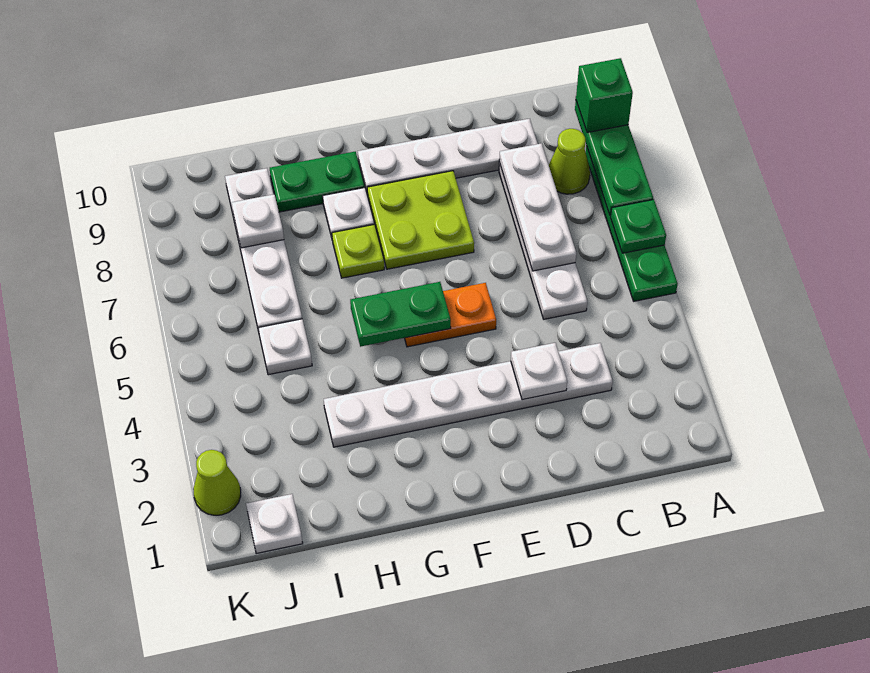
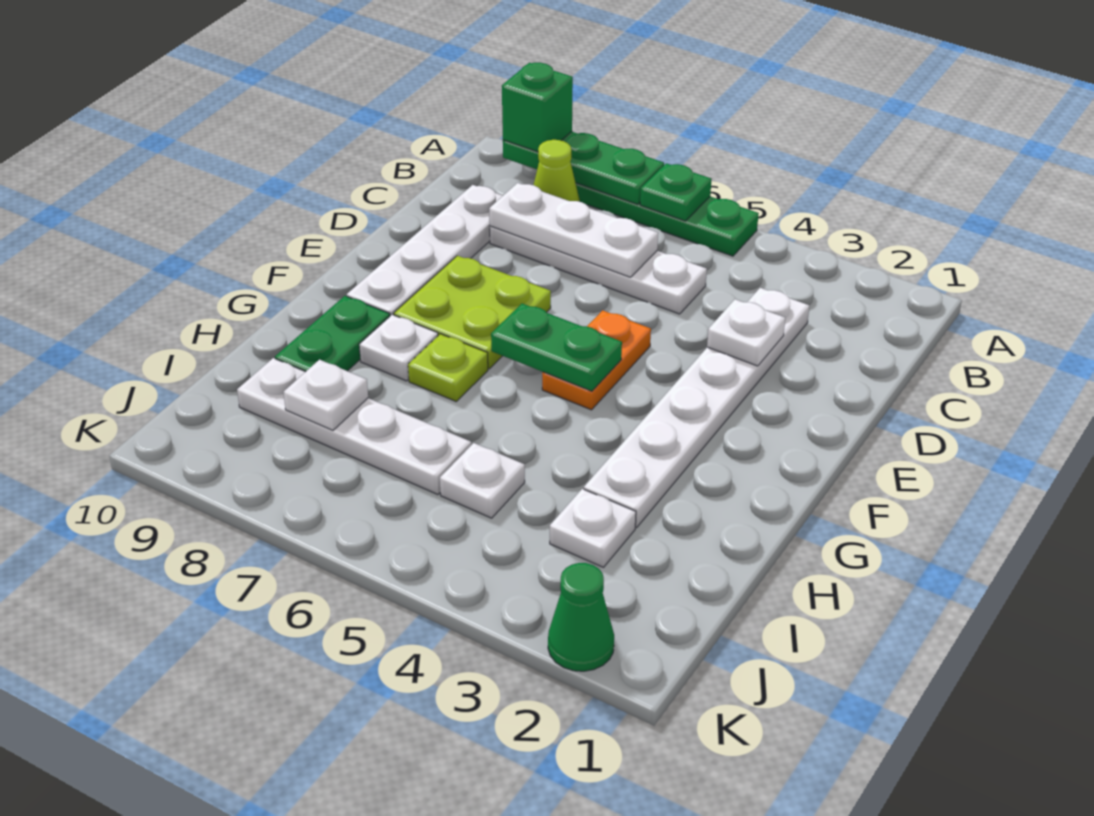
green plate F5:G5 level 2 -> green plate F5:F6 level 2
white plate J1 level 1 -> white plate I3 level 1
lime cone K2 level 1 -> green cone K2 level 1

